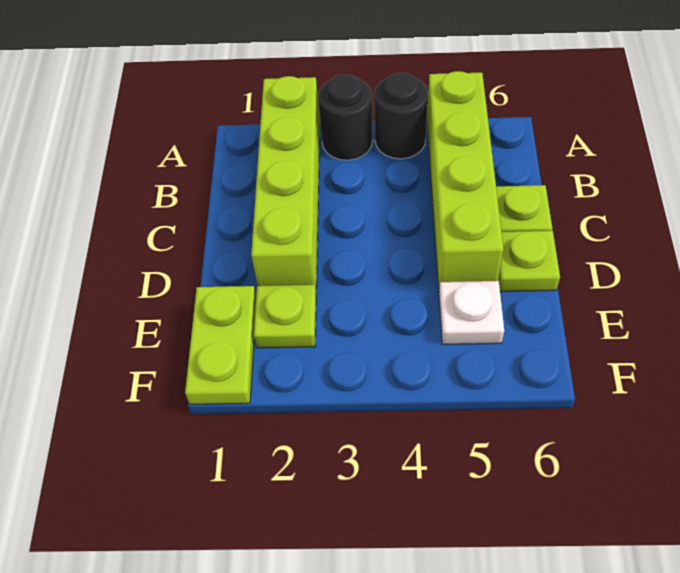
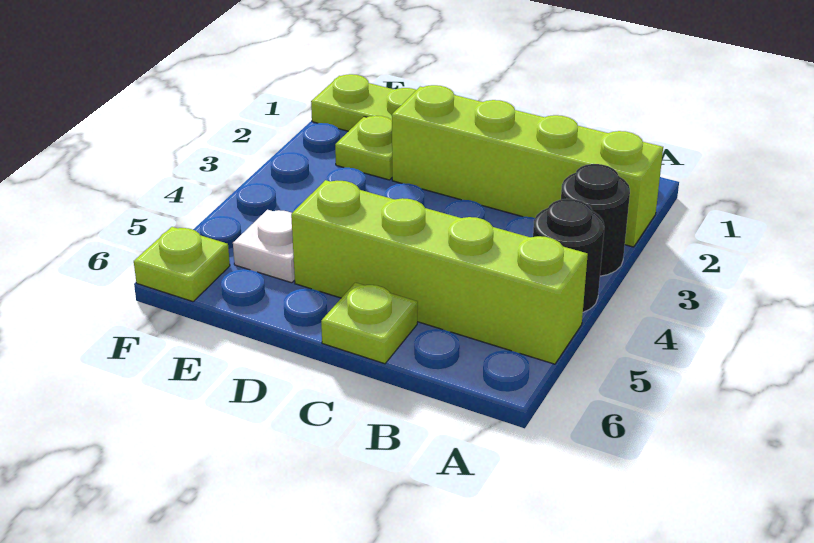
lime plate D6 level 1 -> lime plate F6 level 1

